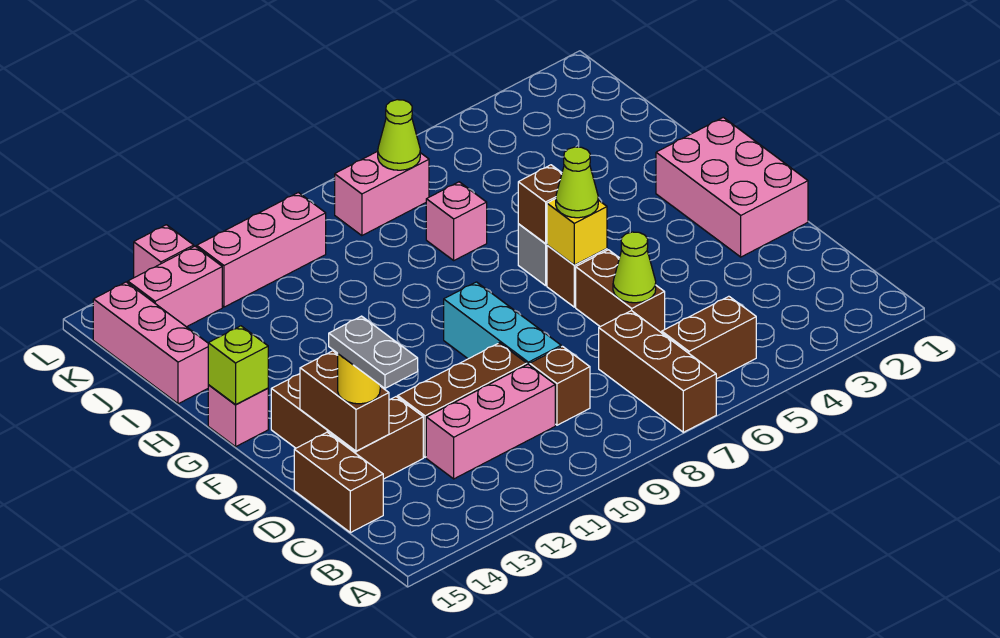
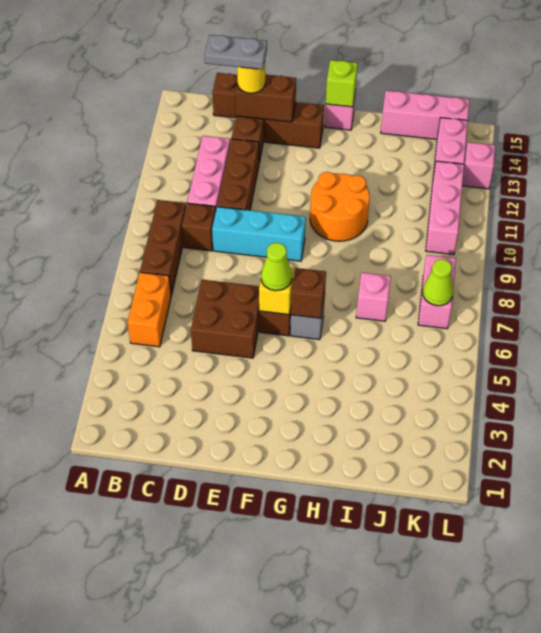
brown brick A7:C7 level 1 -> brown brick B7:B9 level 1
brown brick B5:B6 level 1 -> orange brick B5:B6 level 1
brown brick D6:E6 level 1 -> brown brick D5:E6 level 1
lime cone D6 level 2 -> none
pink brick E1:G2 level 1 -> none
none -> orange round brick G10:H11 level 1

